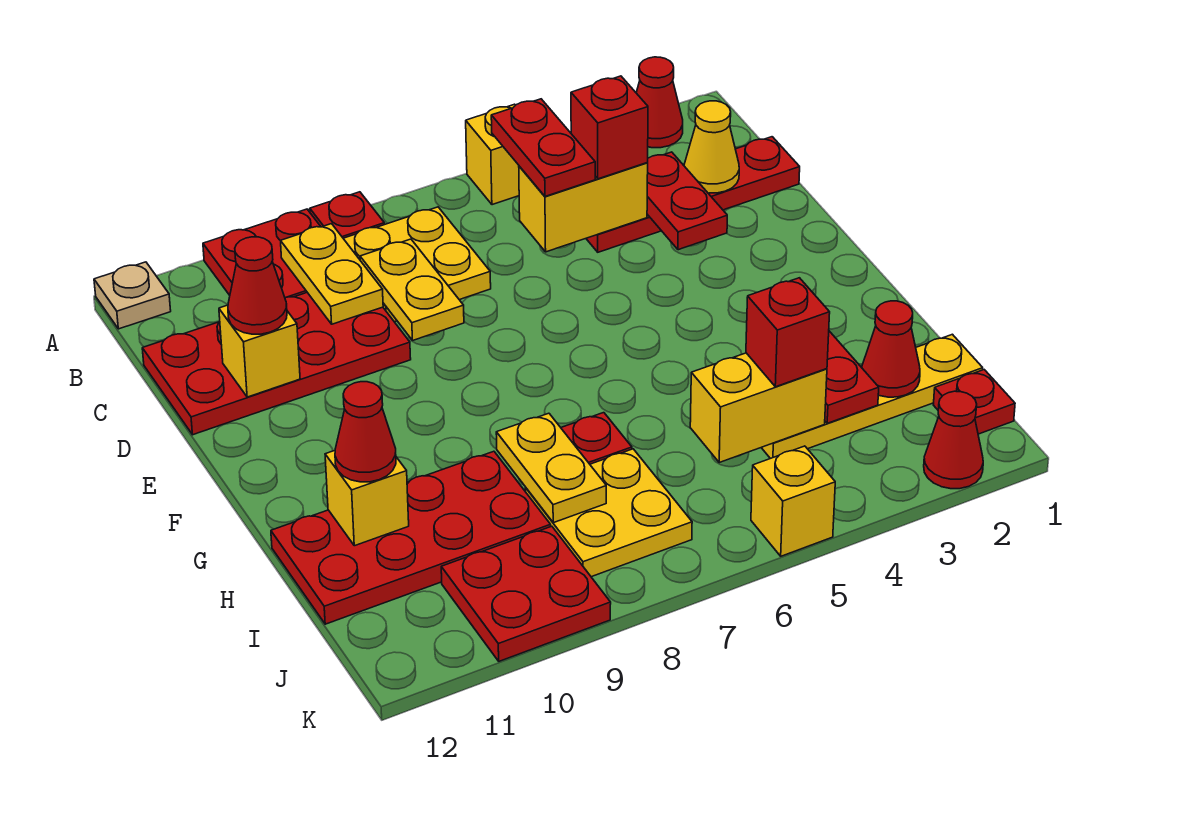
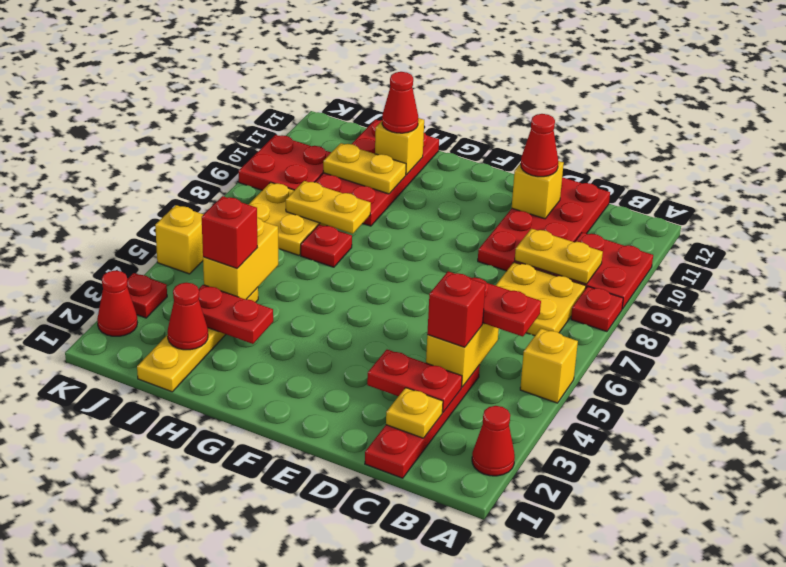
tan plate A12 level 1 -> none
yellow cone C2 level 2 -> yellow plate C2 level 2
yellow plate C8:D8 level 2 -> yellow plate H10:I10 level 2
red plate J1 level 1 -> red plate K3 level 1

